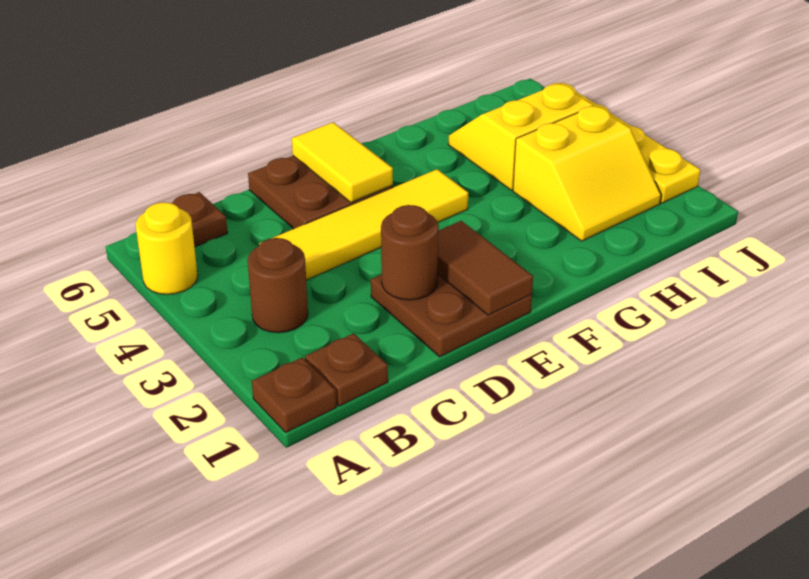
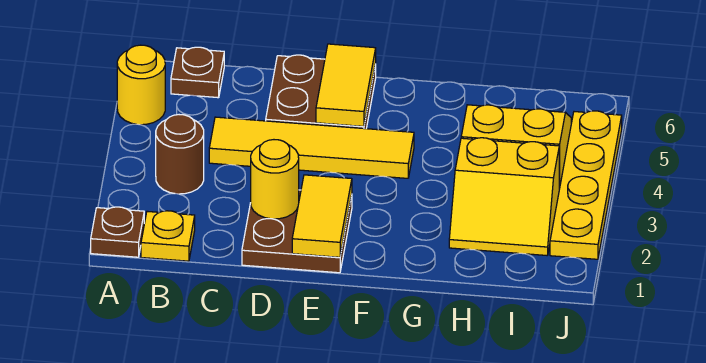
brown plate B1 level 1 -> yellow plate B1 level 1
brown round brick D2 level 2 -> yellow round brick D2 level 2
brown tile E1:E2 level 2 -> yellow tile E1:E2 level 2

